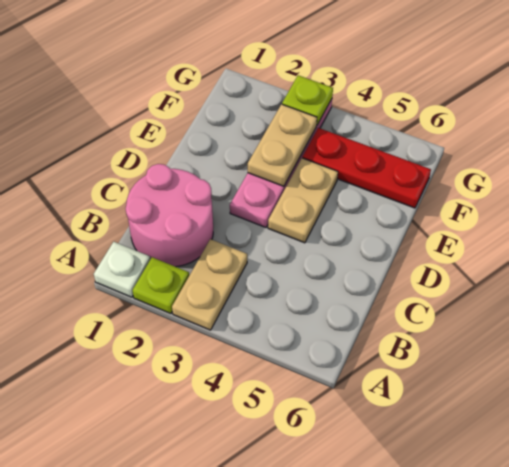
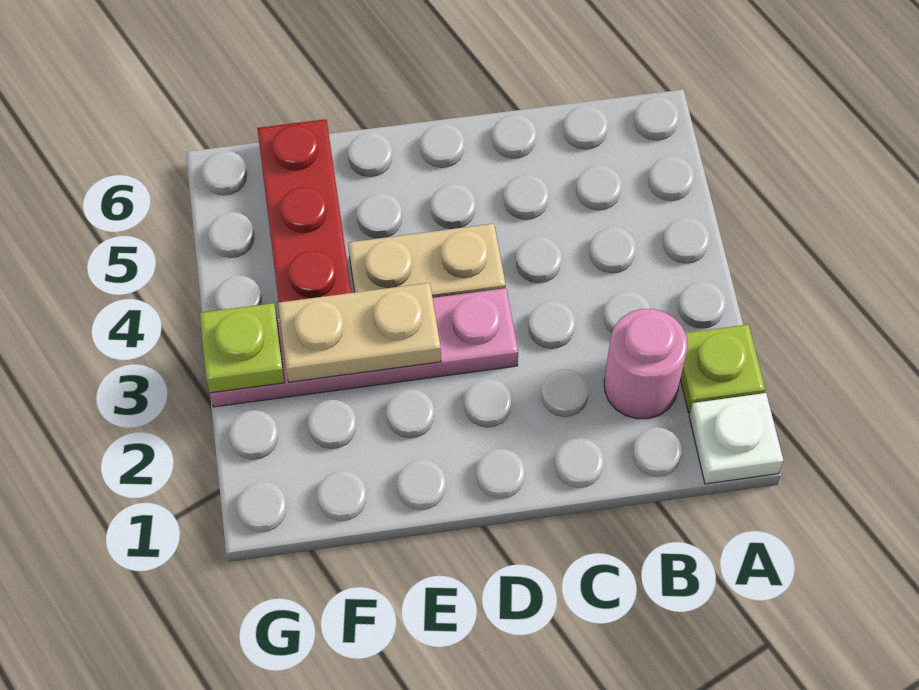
tan plate A3:B3 level 1 -> none
pink round brick B1:C2 level 1 -> pink round brick B2 level 1

